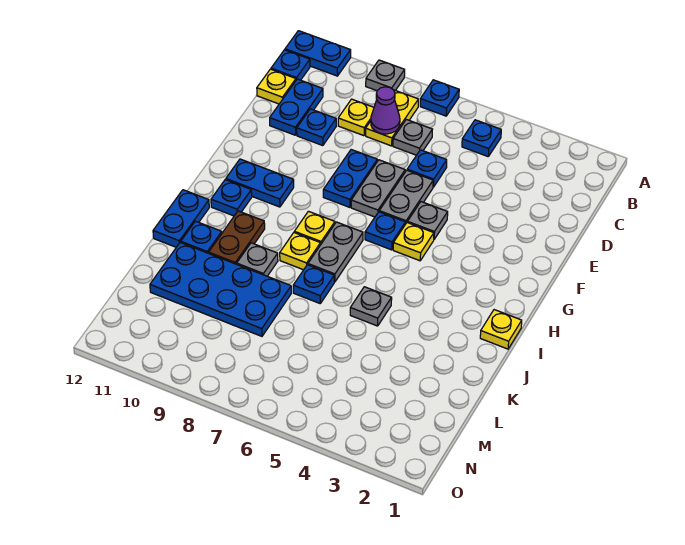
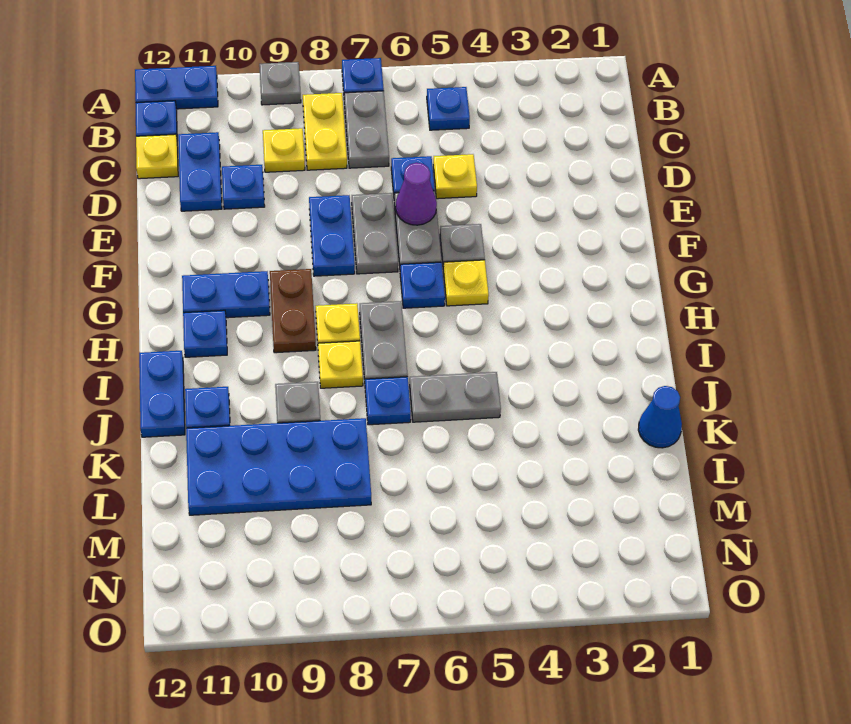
grey plate C7 level 1 -> grey plate B7:C7 level 1
purple cone C8 level 2 -> purple cone E6 level 2
yellow plate I1 level 1 -> yellow plate D5 level 1
brown plate I10:J10 level 1 -> brown plate G9:H9 level 1
grey plate J5 level 1 -> grey plate J5:J6 level 1
none -> blue cone K1 level 1

